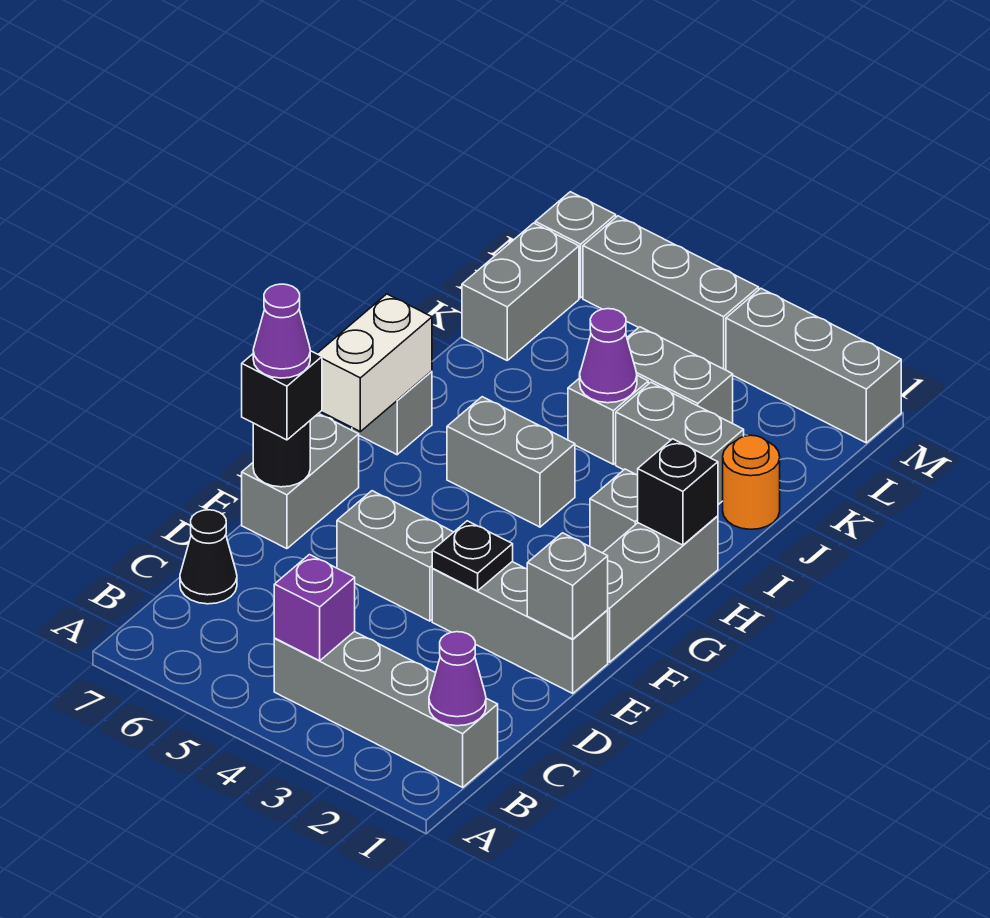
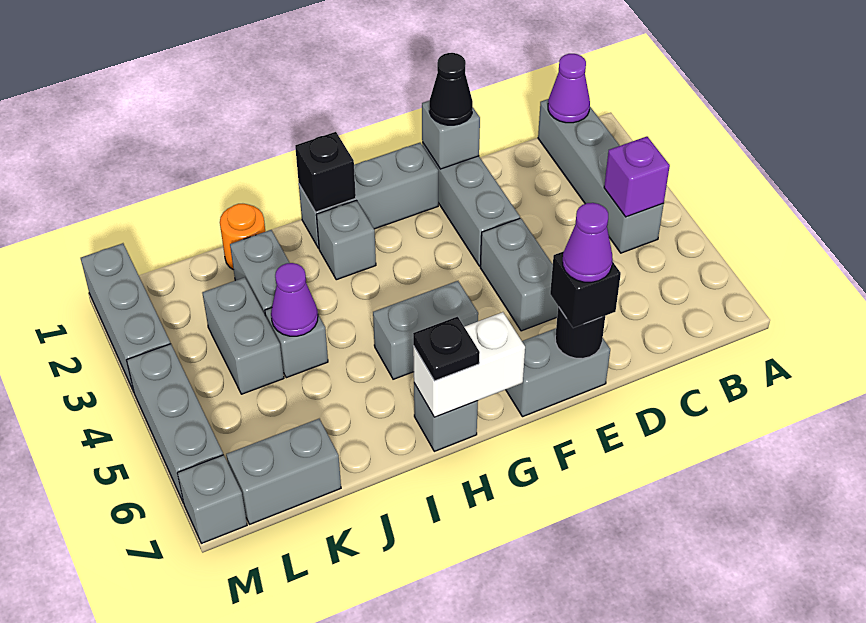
black cone C7 level 1 -> black cone E1 level 3
black plate E3 level 2 -> black plate H7 level 3
grey brick H4:H5 level 1 -> grey brick G5:H5 level 1

